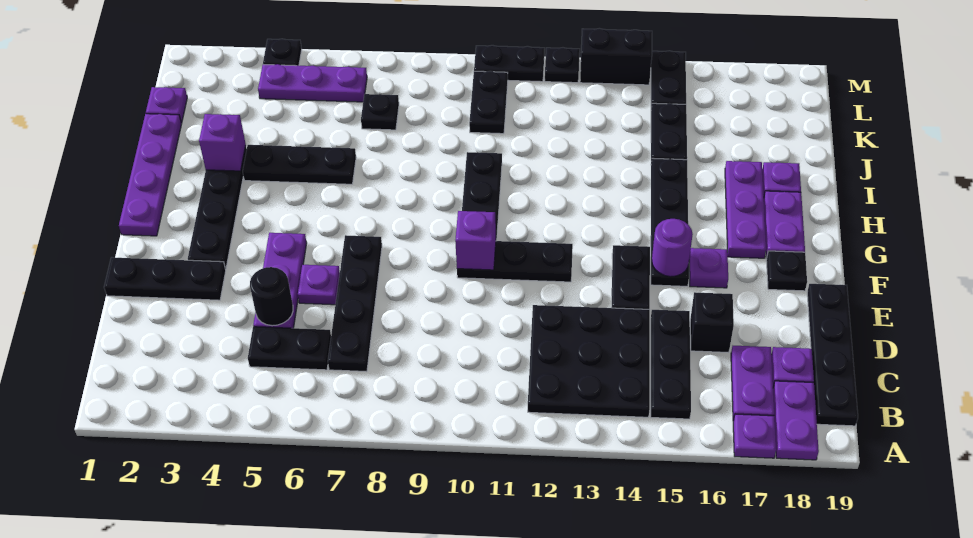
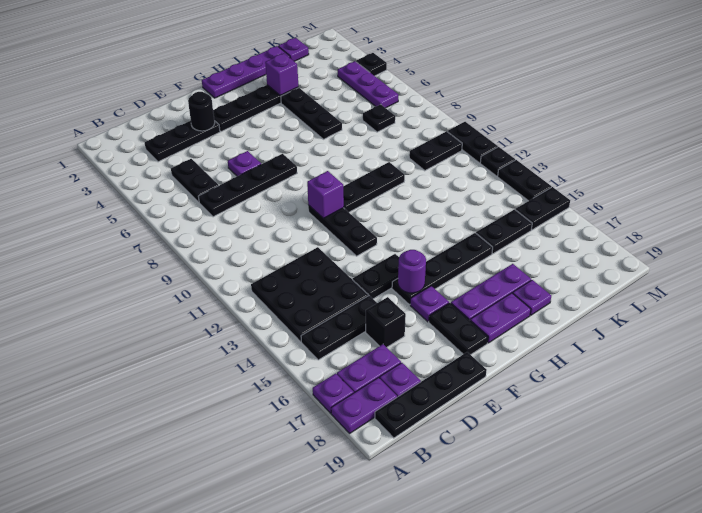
purple plate D5:F5 level 1 -> none
black round brick D5 level 2 -> black round brick E3 level 2
black plate E1:E3 level 1 -> black plate C3:E3 level 1
black plate F18 level 1 -> black plate F17:F18 level 1
black brick M13:M14 level 1 -> black plate M13:M14 level 1

